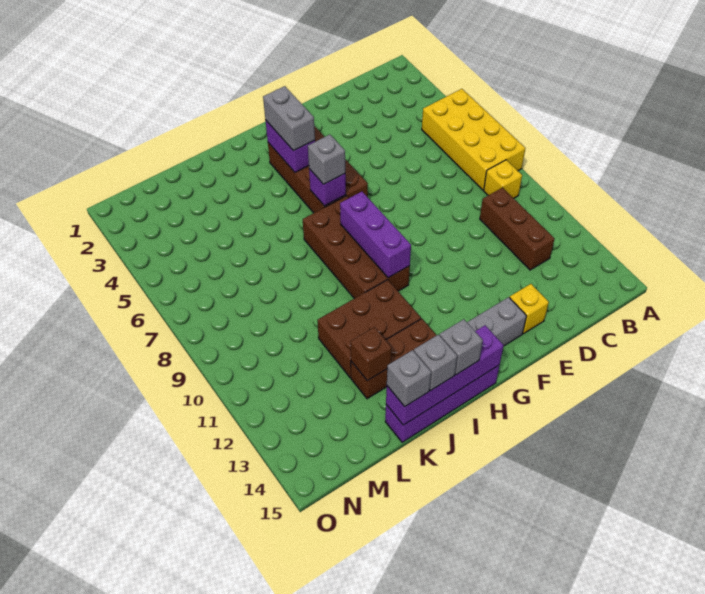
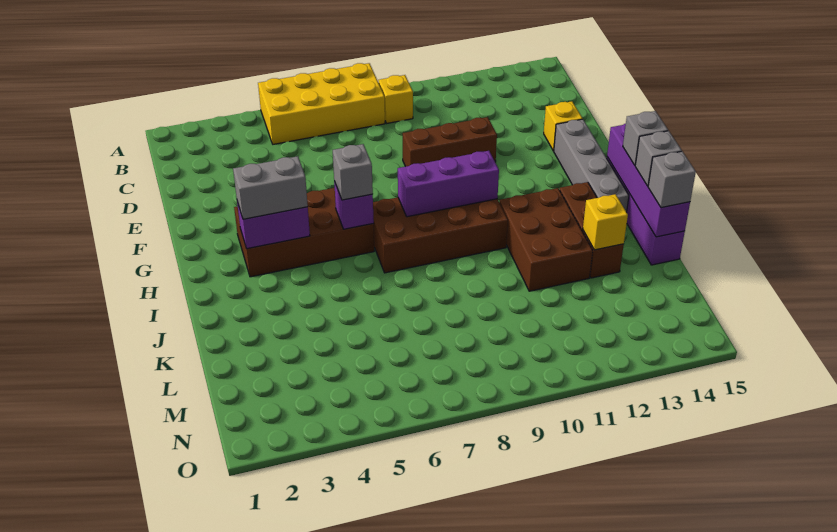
brown brick C10:C12 level 1 -> brown brick E9:E11 level 1
brown brick K13 level 2 -> yellow brick K13 level 2

